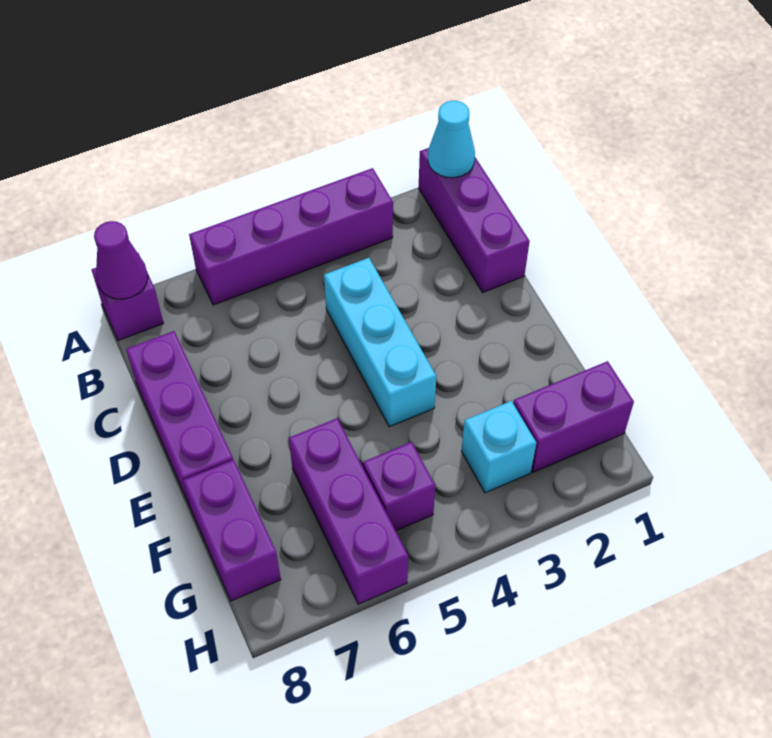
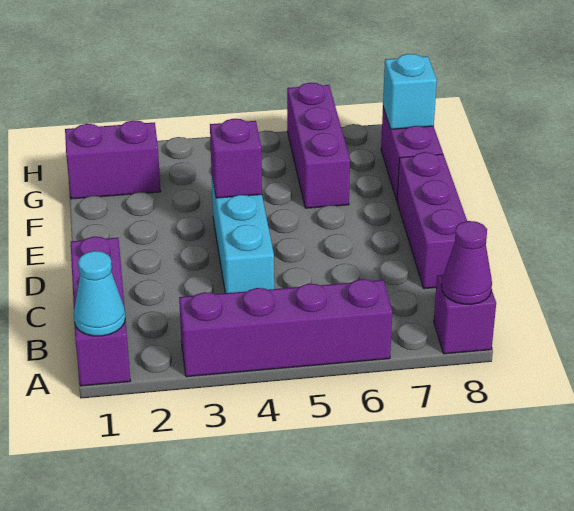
cyan brick G3 level 1 -> cyan brick G8 level 2
purple brick G5 level 1 -> purple brick E4 level 2

